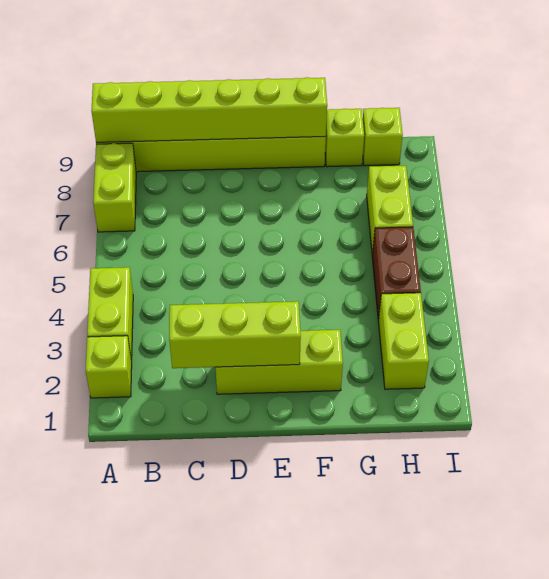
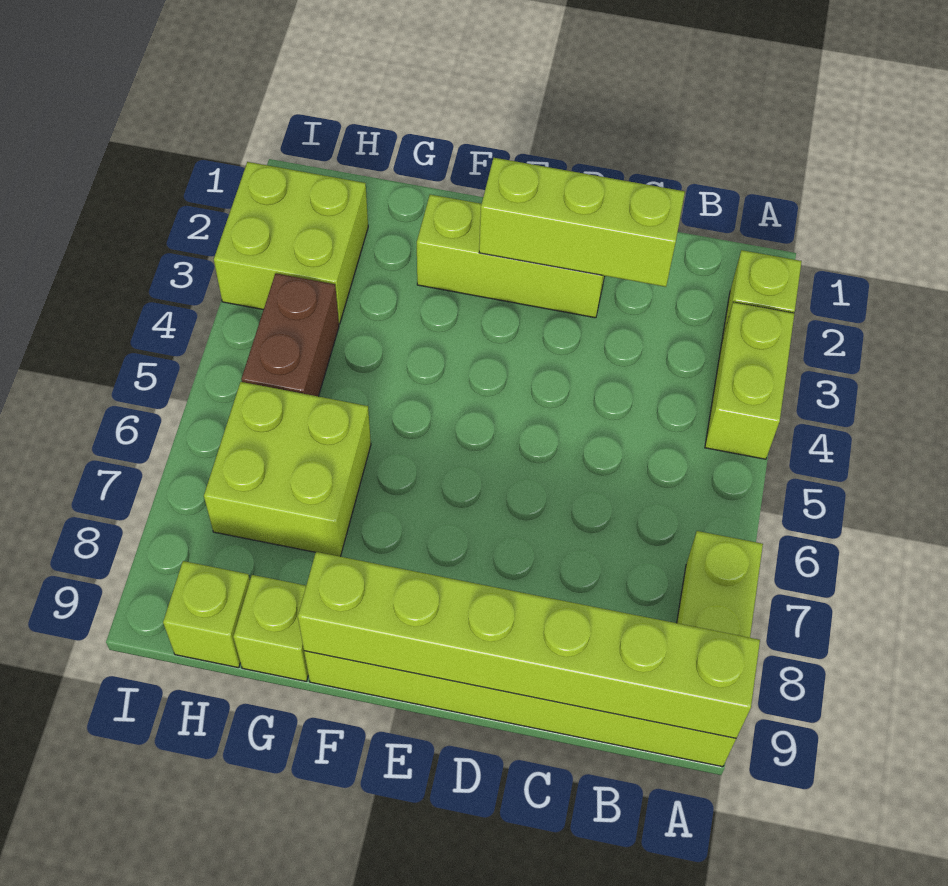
lime brick H2:H3 level 1 -> lime brick H2:I3 level 1
lime brick H6:H7 level 1 -> lime brick G6:H7 level 1

